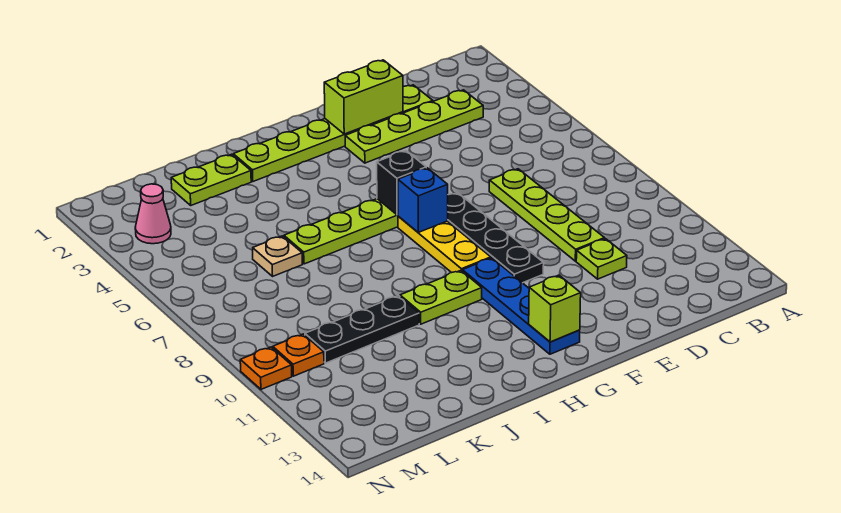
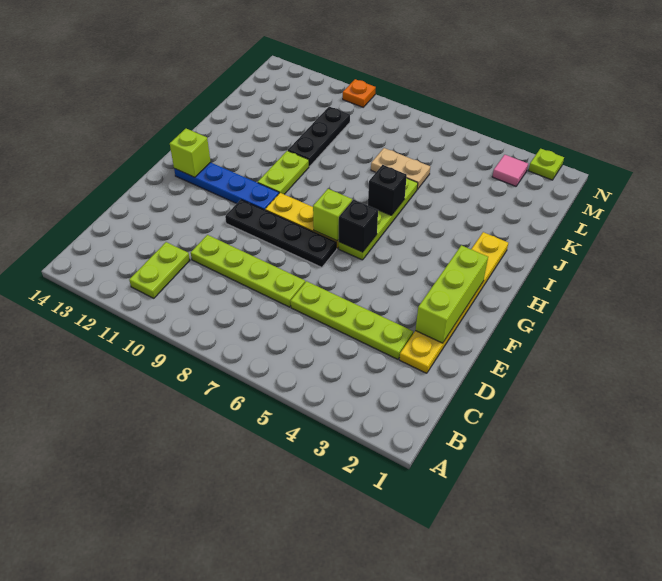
lime plate C3:F3 level 1 -> lime plate D3:D6 level 1
lime plate D2:I2 level 1 -> yellow plate D2:I2 level 1
lime plate D11 level 1 -> lime plate N2 level 1
lime brick E2:F2 level 2 -> lime brick E2:G2 level 2
blue brick G7 level 2 -> lime brick G7 level 2
none -> black brick I6 level 2
lime plate J2:K2 level 1 -> lime plate B11:C11 level 1
tan plate K6 level 1 -> tan plate K6:K7 level 1
pink cone M3 level 1 -> pink tile M3 level 1
orange plate M10 level 1 -> none

